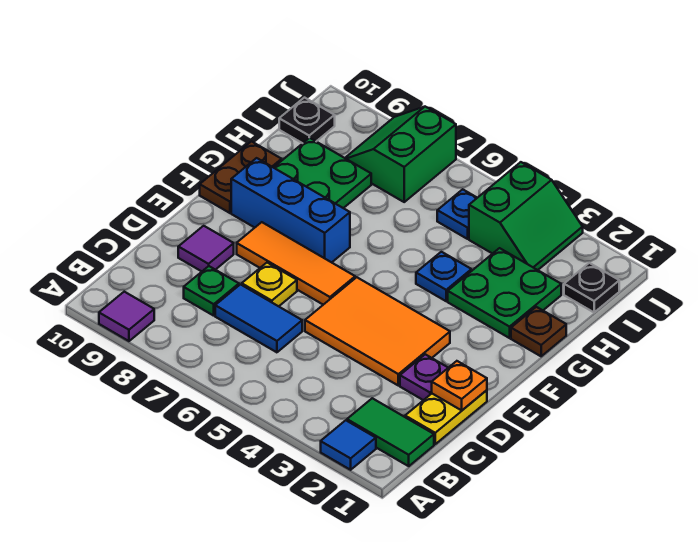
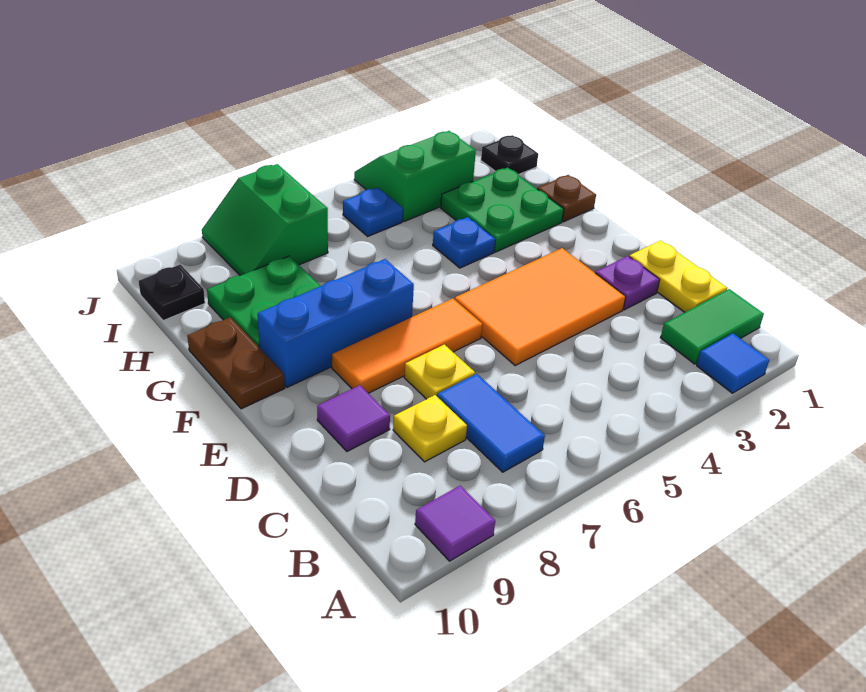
blue tile C6:C7 level 1 -> blue tile B7:C7 level 1
green plate C8 level 1 -> yellow plate C8 level 1
orange plate D1 level 2 -> none
green slope I3:J4 level 1 top 4 -> green slope I3:J4 level 1 top I

